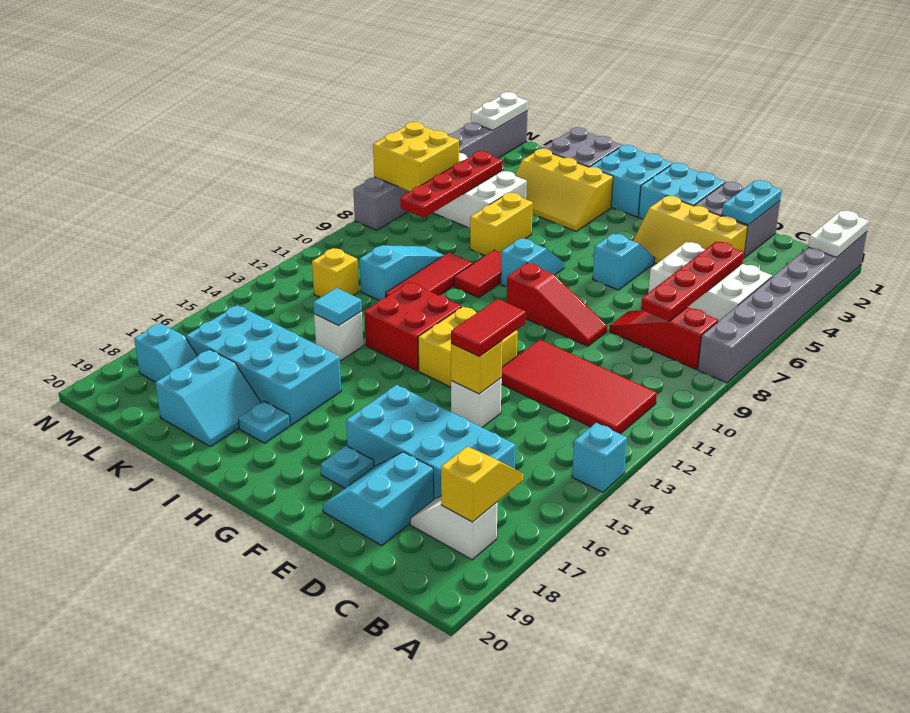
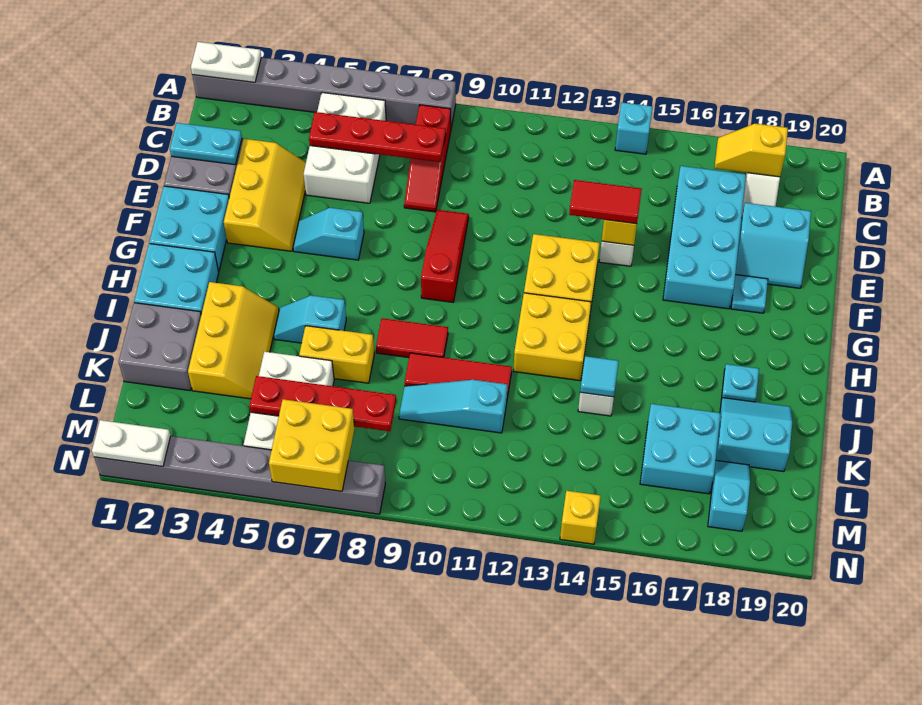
red tile B11:E12 level 1 -> none
cyan slope H7:H8 level 1 top 8 -> cyan slope I5:I6 level 1 top 6
red brick H12:I13 level 1 -> yellow brick H12:I13 level 1
cyan brick I16:L17 level 1 -> cyan brick K16:L17 level 1
yellow brick L12 level 1 -> yellow brick N14 level 1

